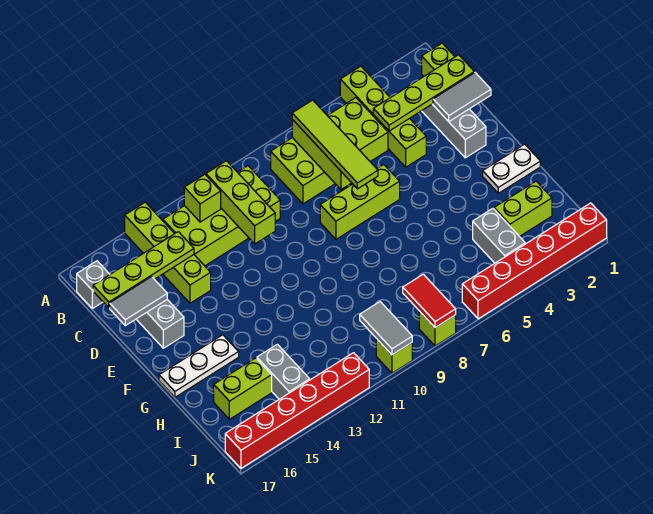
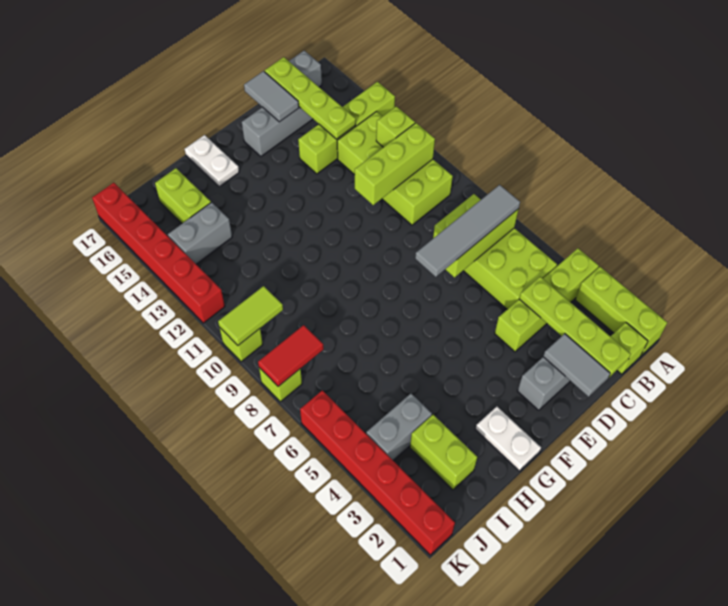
lime tile B7:E7 level 3 -> grey tile B7:E7 level 3
lime brick E6:E8 level 1 -> lime brick A1:A3 level 1
white plate G15:G17 level 1 -> white plate G16:G17 level 1
grey tile J10:K10 level 2 -> lime tile J10:K10 level 2

